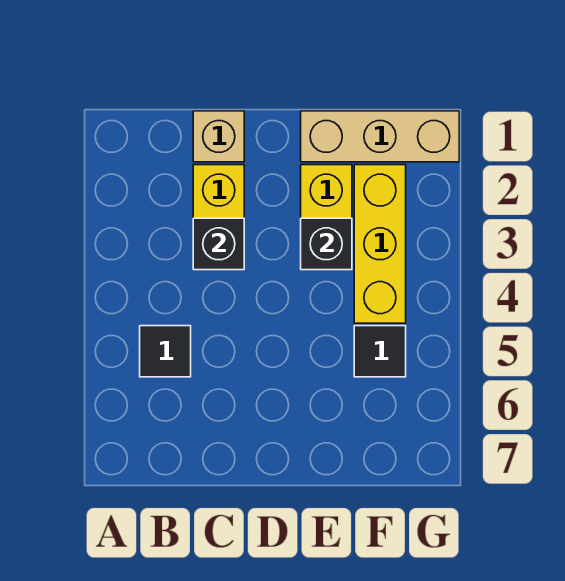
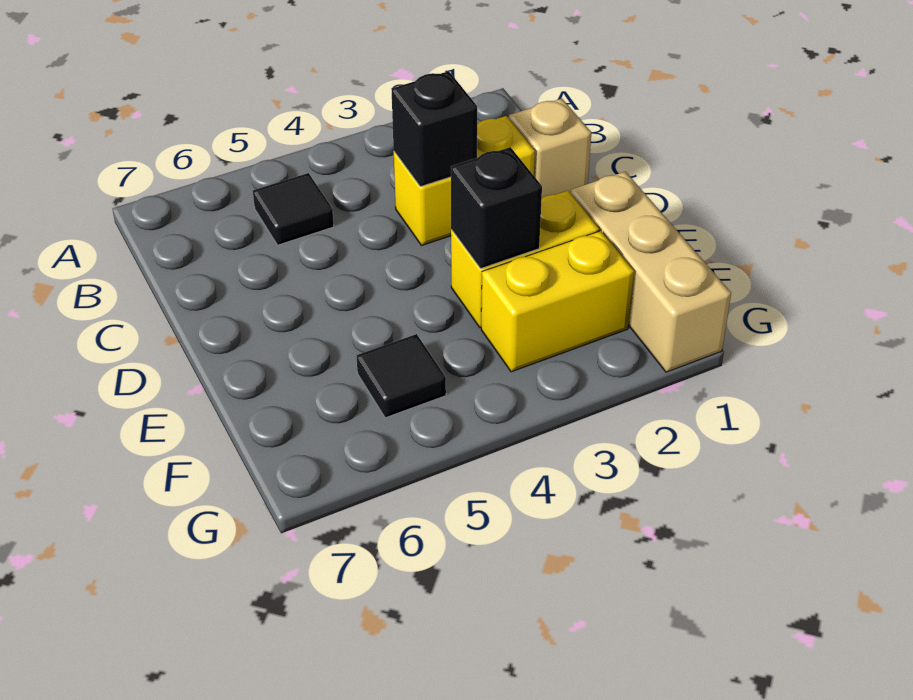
yellow brick F2:F4 level 1 -> yellow brick F2:F3 level 1

